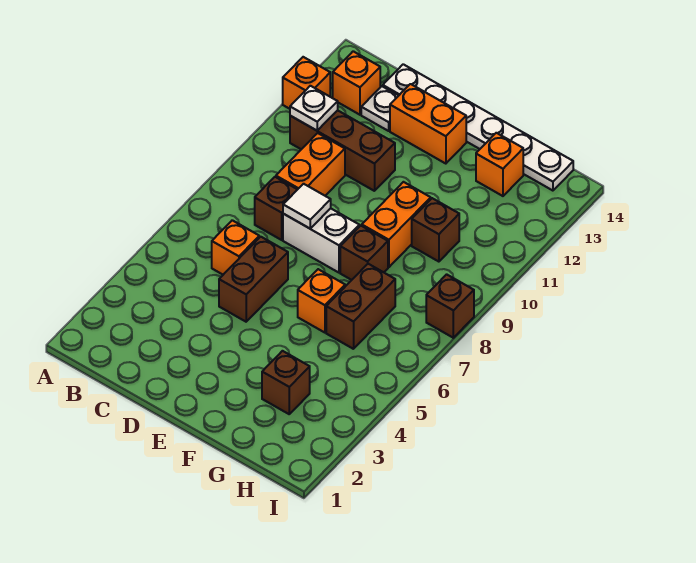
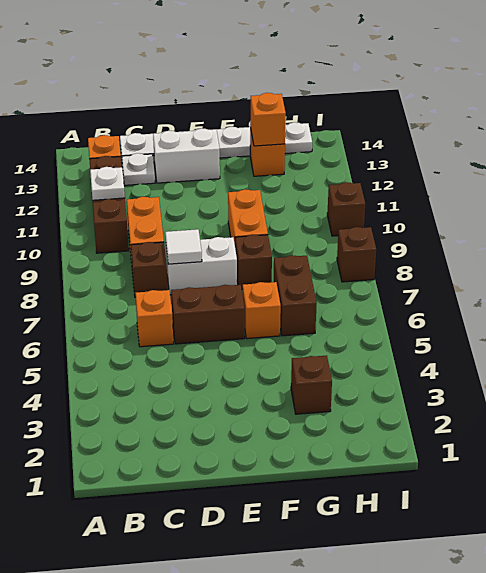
orange brick A12 level 1 -> orange brick G13 level 2
brown brick B11:D11 level 1 -> brown brick B10:B12 level 1
brown brick D5:D6 level 1 -> brown brick D6:E6 level 1
orange brick D13:E13 level 1 -> white brick D13:E13 level 1
brown brick G10 level 1 -> brown brick I10 level 1

